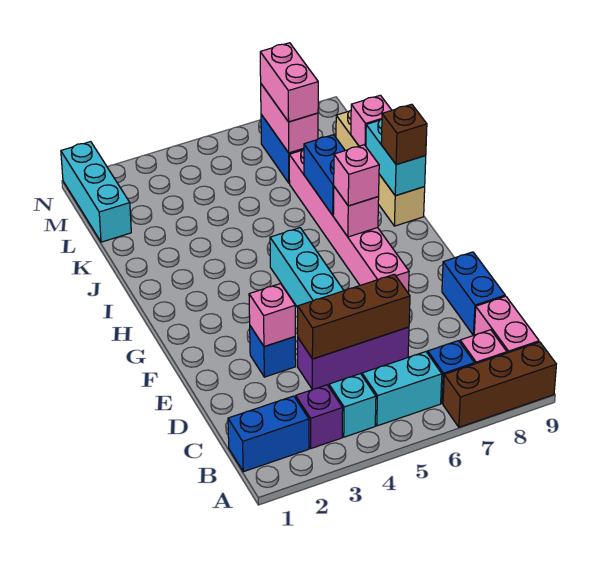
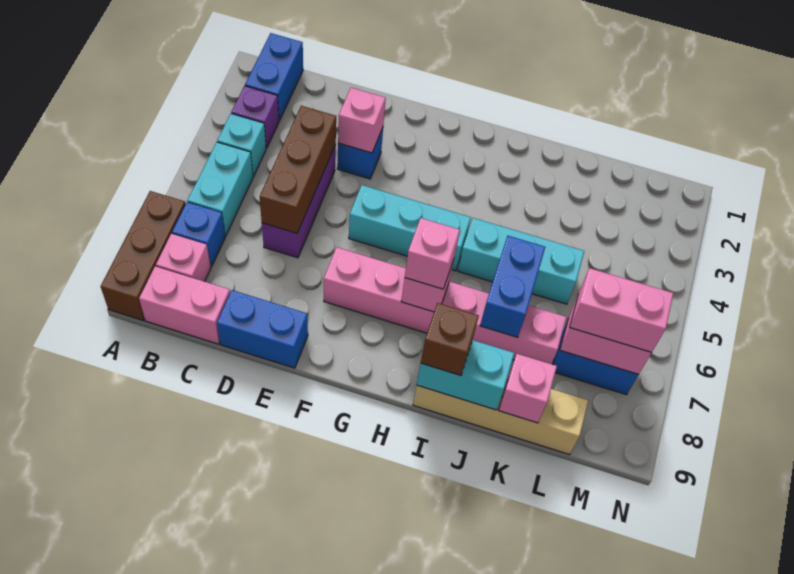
blue brick I7:J7 level 2 -> blue brick J6:J7 level 2
cyan brick L1:N1 level 1 -> cyan brick I5:K5 level 1

